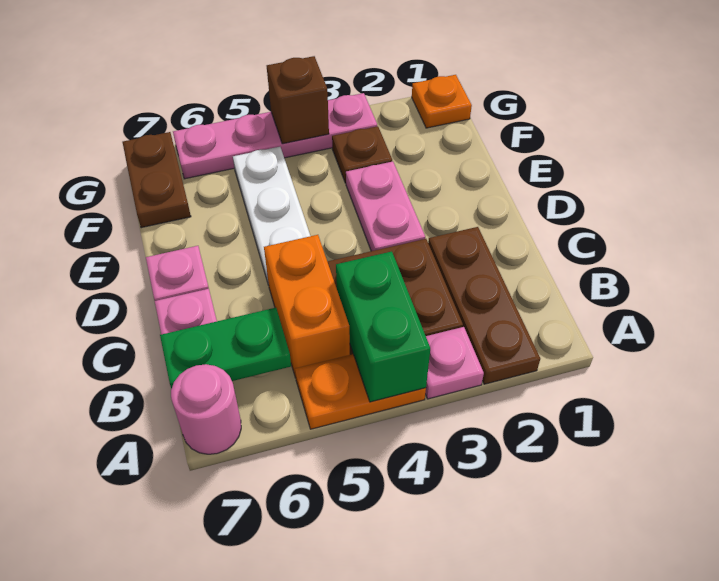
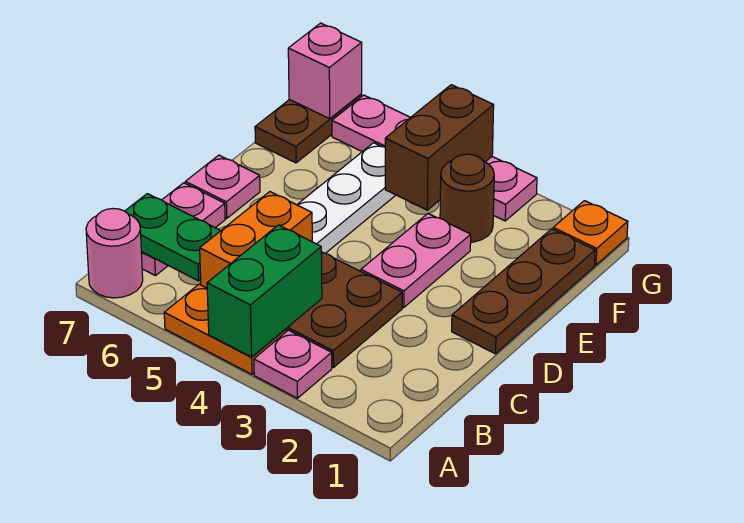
brown plate A2:C2 level 1 -> brown plate D1:F1 level 1
brown plate F3 level 1 -> brown round brick F3 level 1
brown brick G4 level 2 -> brown brick F4:G4 level 2
none -> pink brick G7 level 2

